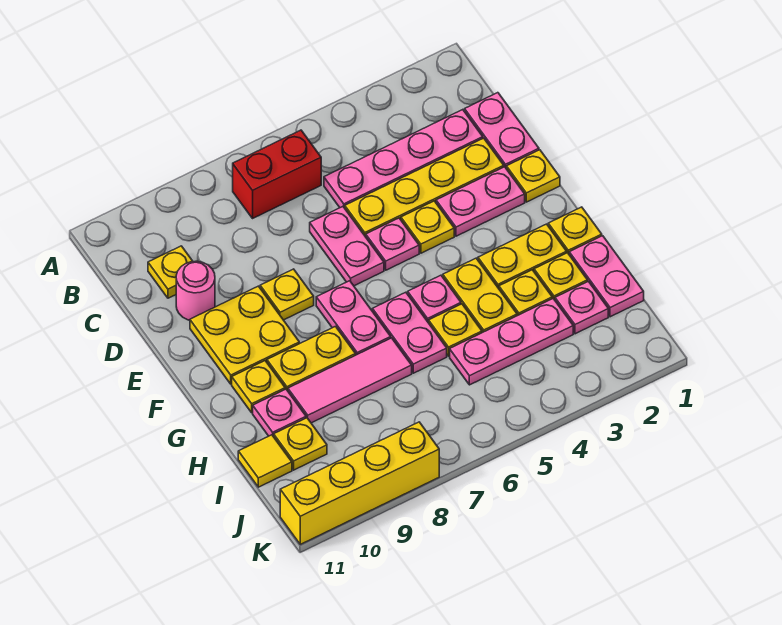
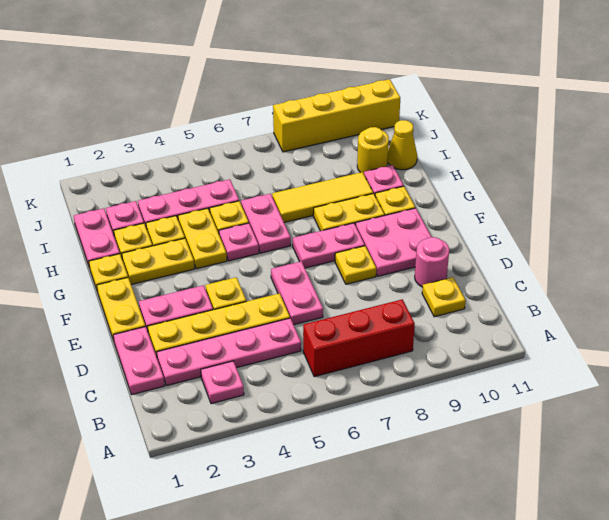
red brick B6:B7 level 1 -> red brick B6:B8 level 1
yellow plate E1 level 1 -> yellow plate E1:F1 level 1
pink plate E5 level 1 -> pink plate B3 level 1
yellow plate E9:F10 level 1 -> pink plate E9:F10 level 1
pink plate F7:G7 level 1 -> pink plate F7:F8 level 1
pink tile H7:H9 level 1 -> yellow tile H7:H9 level 1
yellow plate I10 level 1 -> yellow round brick I10 level 1
yellow tile I11 level 1 -> yellow cone I11 level 1

